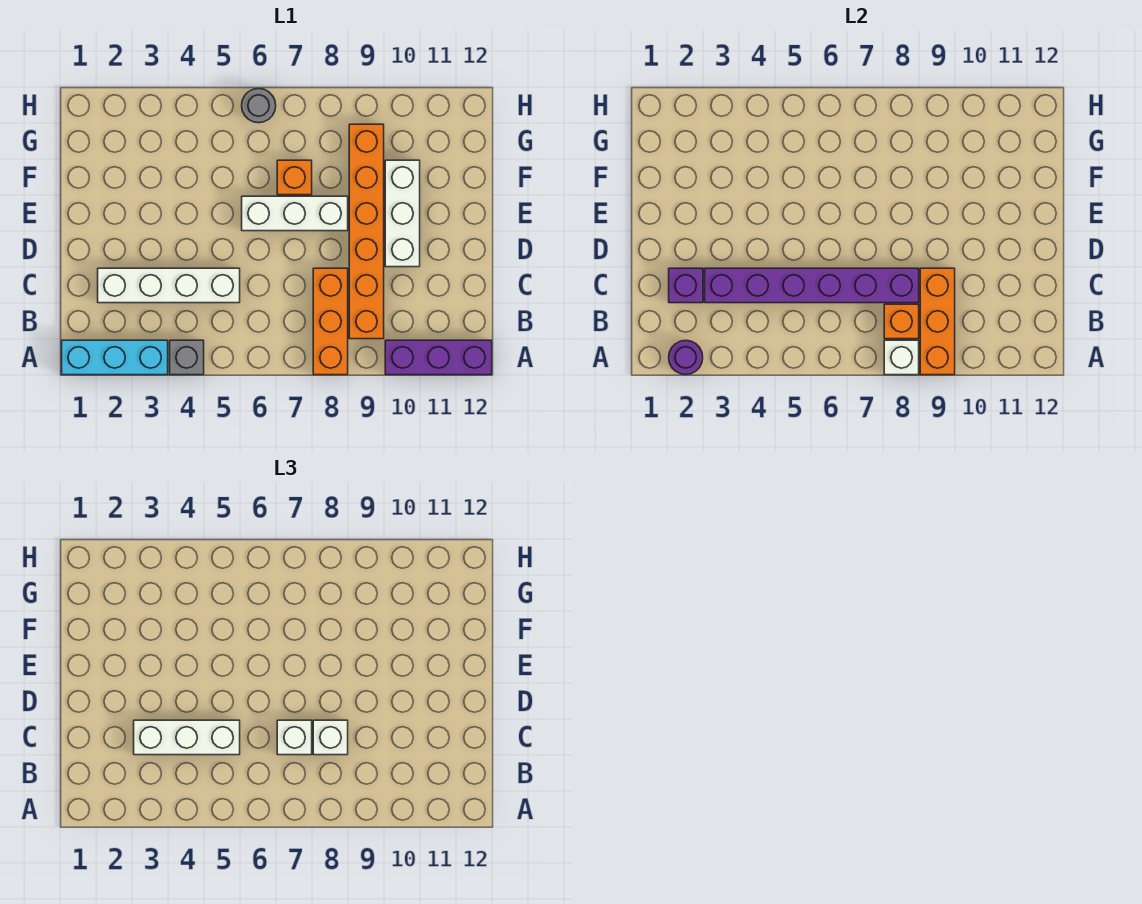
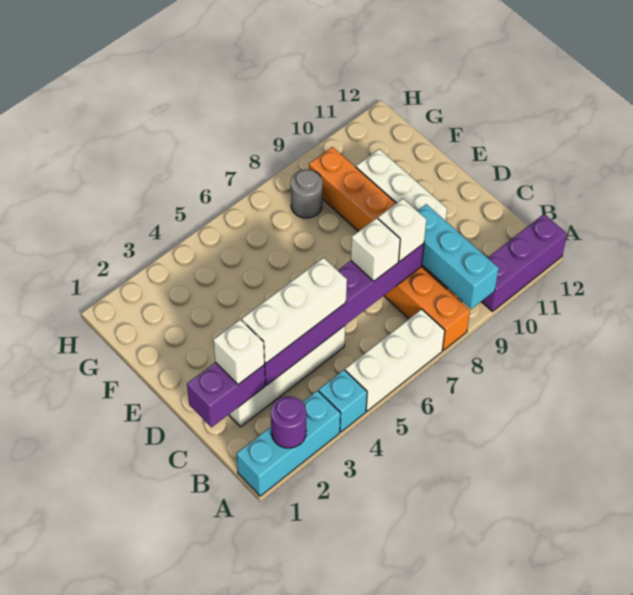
grey brick A4 level 1 -> cyan brick A4 level 1
white brick A8 level 2 -> white brick C2 level 3
orange brick A9:C9 level 2 -> cyan brick A9:C9 level 2
orange brick B8 level 2 -> none
purple brick C2 level 2 -> purple brick C1:C2 level 2
white brick E6:E8 level 1 -> white brick A5:A7 level 1
orange brick F7 level 1 -> none
grey round brick H6 level 1 -> grey round brick G8 level 1

